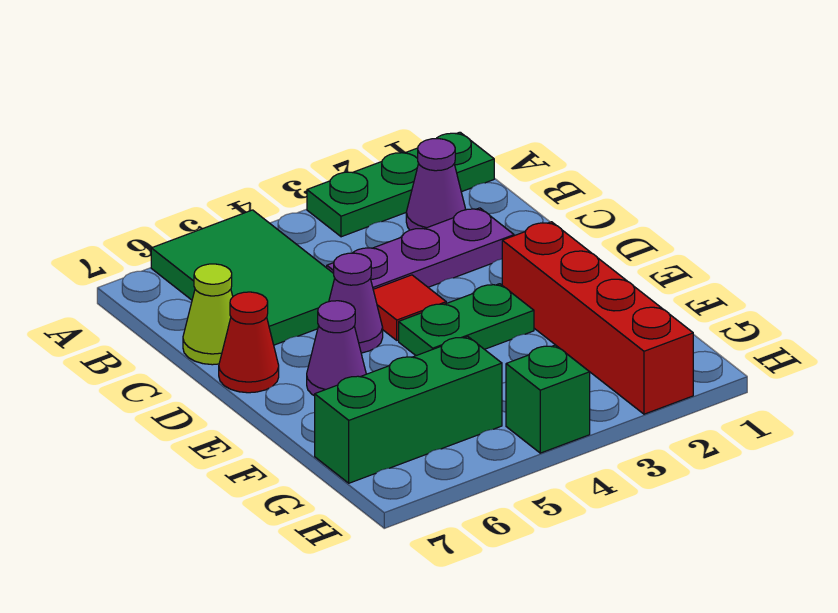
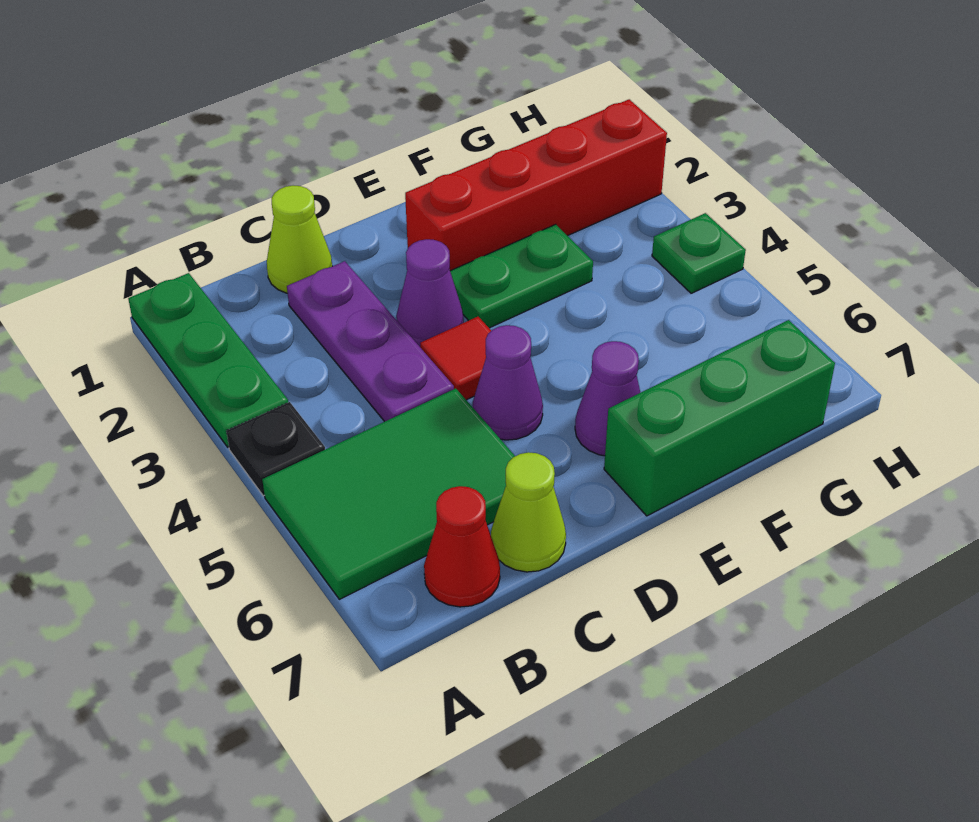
none -> black plate A4 level 1
purple cone B2 level 1 -> purple cone D3 level 1
none -> lime cone C1 level 1
red cone D7 level 1 -> red cone B7 level 1
green plate E3:E4 level 1 -> green plate E3:F3 level 1
green brick G5:G7 level 1 -> green brick E7:G7 level 1
green brick H4 level 1 -> green plate H4 level 1

